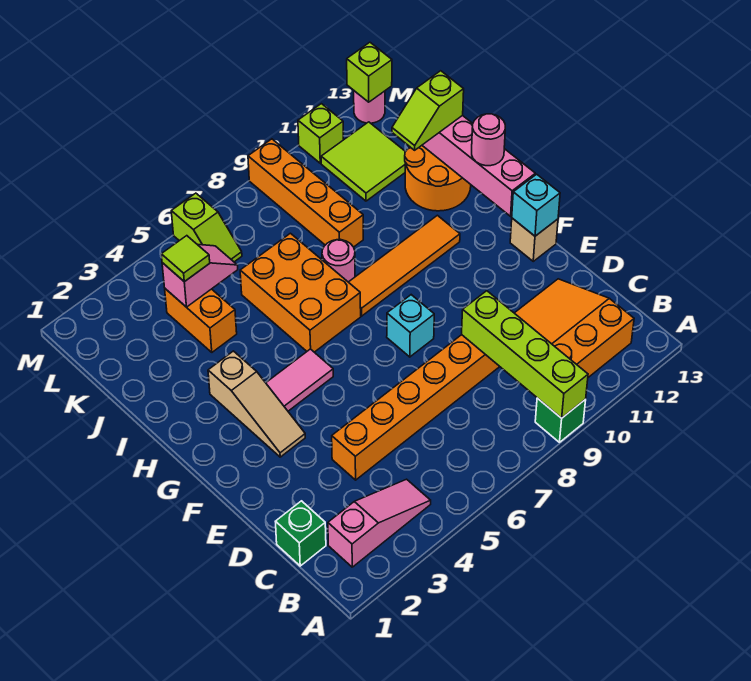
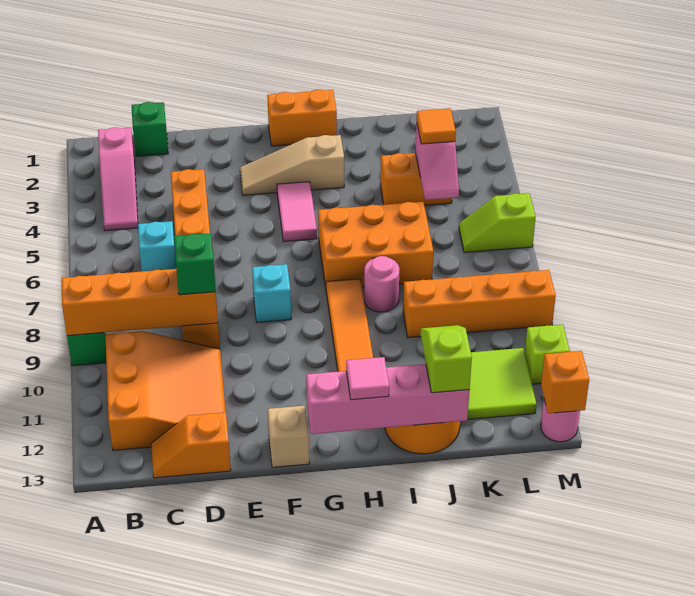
lime brick A9:D9 level 2 -> orange brick A9:D9 level 2
none -> orange slope C13:D13 level 1 top D
none -> green brick D9 level 3
cyan brick F13 level 2 -> cyan brick C6 level 1
none -> orange brick G1:H1 level 1
pink round brick H13 level 3 -> pink tile H13 level 3
lime tile K4 level 3 -> orange tile K4 level 3
lime brick M13 level 2 -> orange brick M13 level 2

